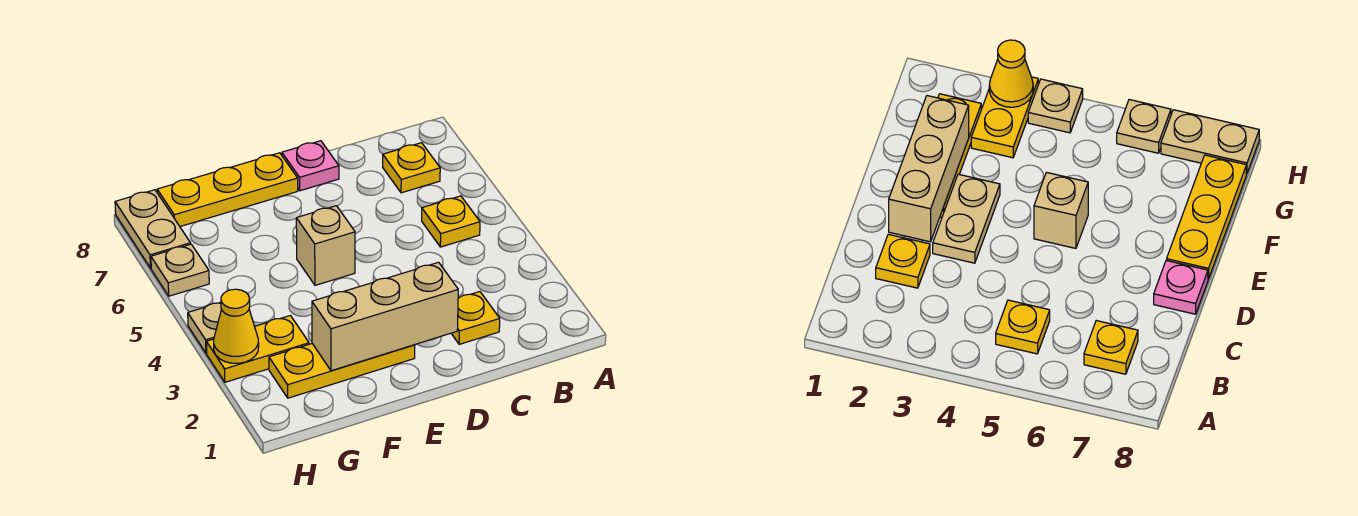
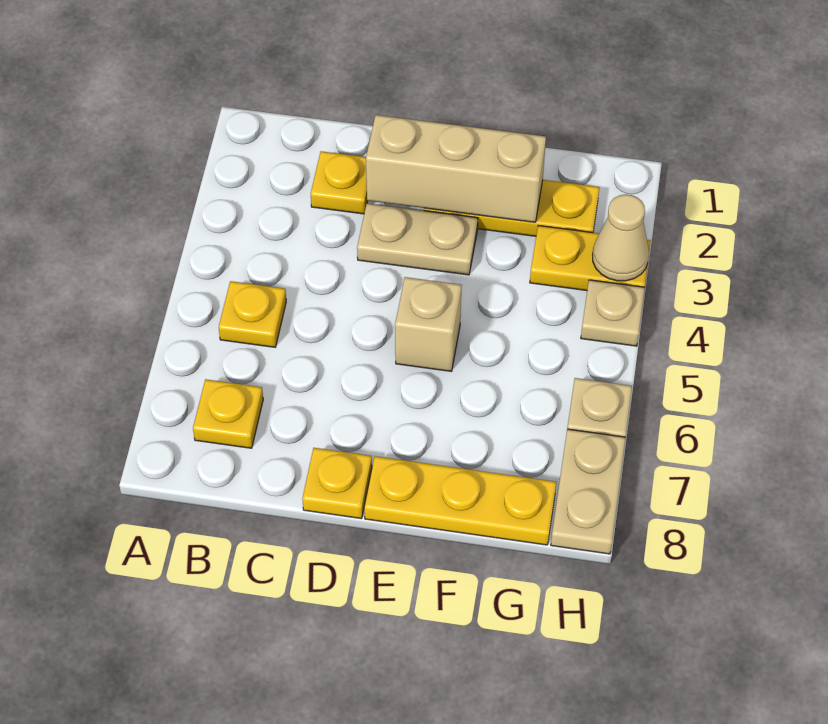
pink plate D8 level 1 -> yellow plate D8 level 1
yellow cone H3 level 2 -> tan cone H3 level 2

